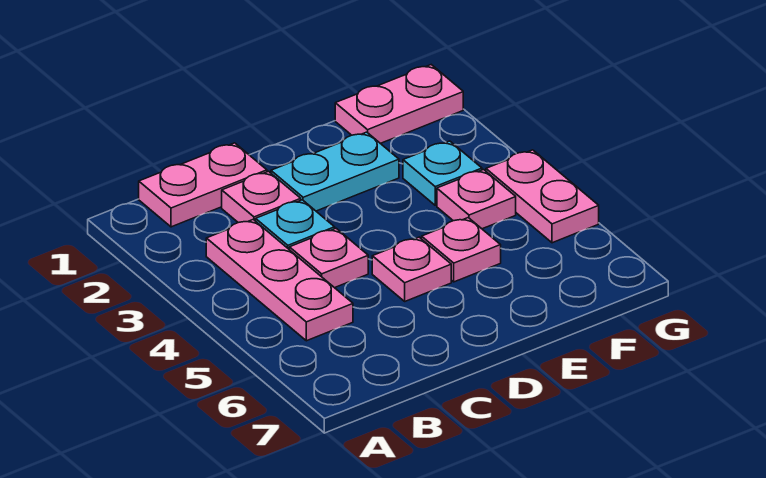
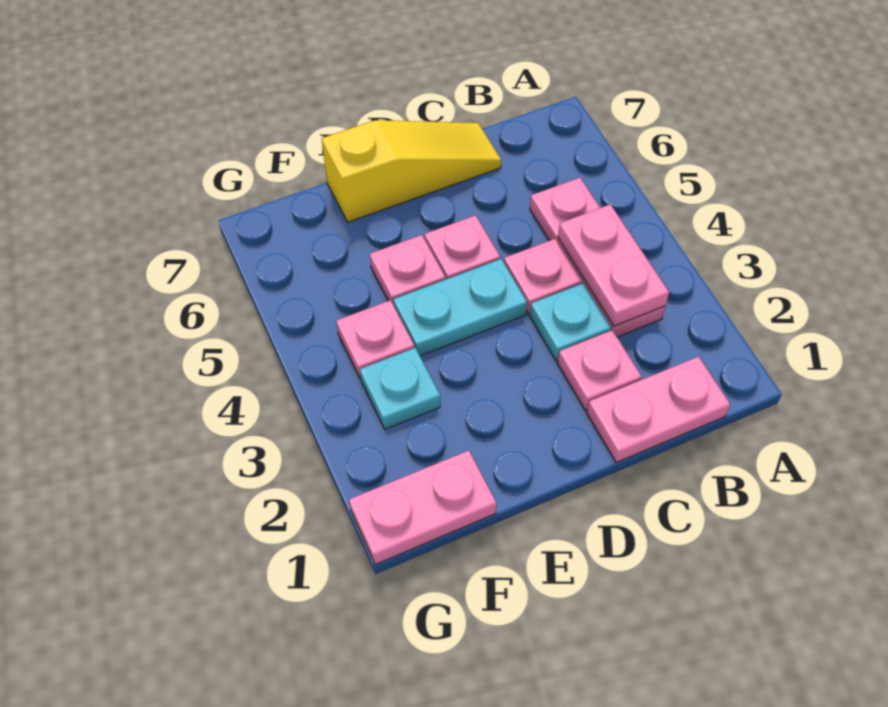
none -> yellow slope C7:E7 level 1 top E
cyan plate D2:E2 level 1 -> cyan plate D4:E4 level 1
pink plate G4:G5 level 1 -> pink plate B3:B4 level 2

